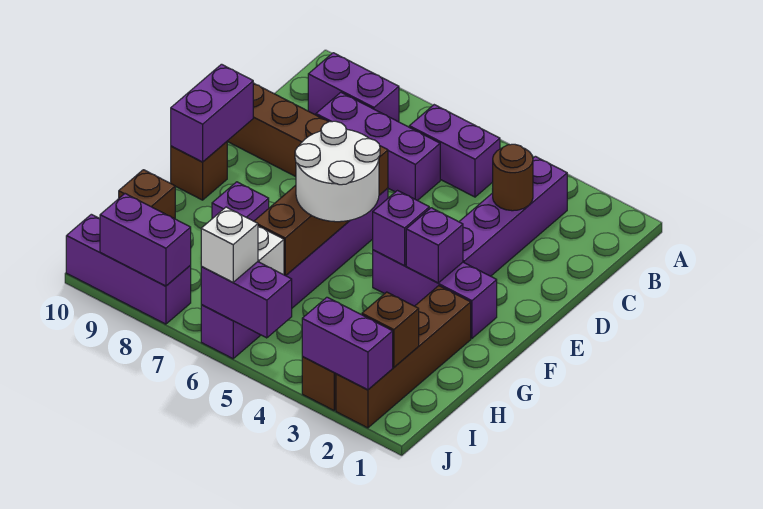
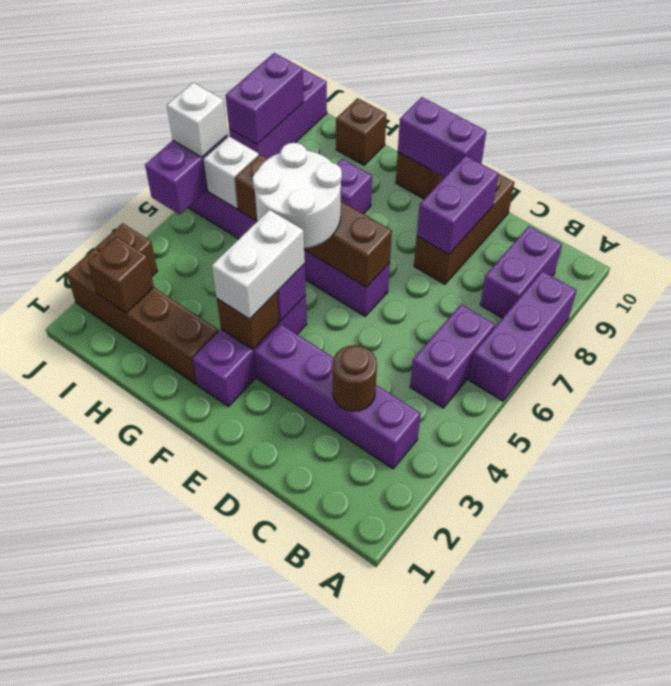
purple brick C6:C8 level 1 -> purple brick A6:A8 level 1
purple brick F3 level 2 -> brown brick F3 level 2
none -> white brick F3:F4 level 3
purple brick J2:J3 level 2 -> purple brick D8:D9 level 2

